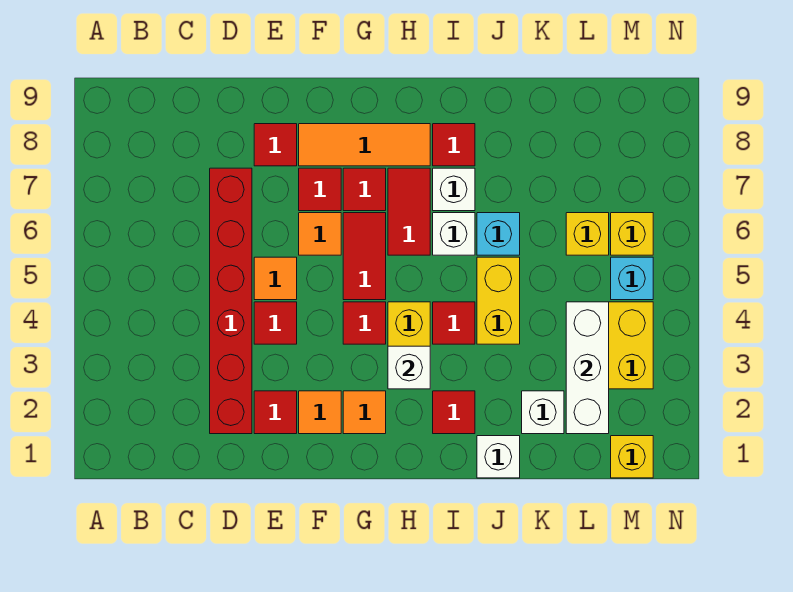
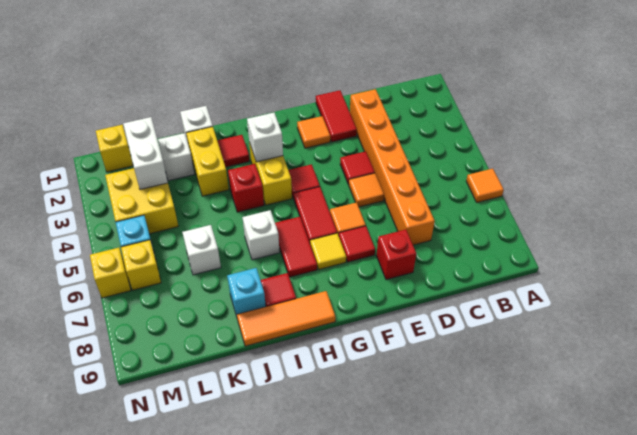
red brick D2:D7 level 1 -> orange brick D2:D7 level 1
red tile E2 level 1 -> red tile E1:E2 level 1
red tile E8 level 1 -> red brick E8 level 1
orange tile F8:H8 level 1 -> orange tile H9:J9 level 1
orange tile G2 level 1 -> orange tile A6 level 1
red tile G7 level 1 -> yellow tile G7 level 1
red tile I4 level 1 -> red brick I4 level 1
white brick I7 level 1 -> white brick K6 level 1
yellow brick J4:J5 level 1 -> yellow brick J2:J3 level 1
cyan brick J6 level 1 -> cyan brick J8 level 1
white brick L2:L4 level 2 -> white brick L2:L3 level 2
yellow brick L6 level 1 -> yellow brick N6 level 1

